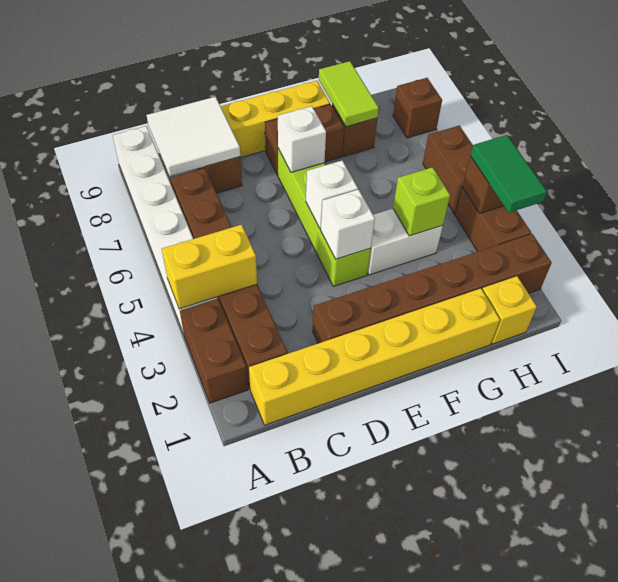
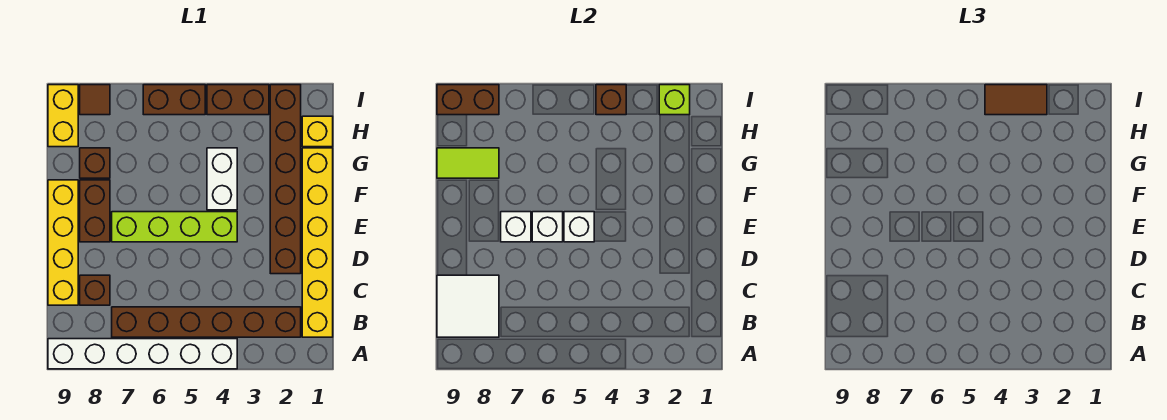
brown brick A2:A3 level 1 -> brown brick I8:I9 level 2
yellow brick A4:B4 level 2 -> yellow brick H9:I9 level 1
white brick E4 level 2 -> white brick E6 level 2
lime brick G4 level 2 -> lime brick I2 level 2
green tile I3:I4 level 3 -> brown tile I3:I4 level 3
brown brick I8 level 1 -> brown tile I8 level 1

